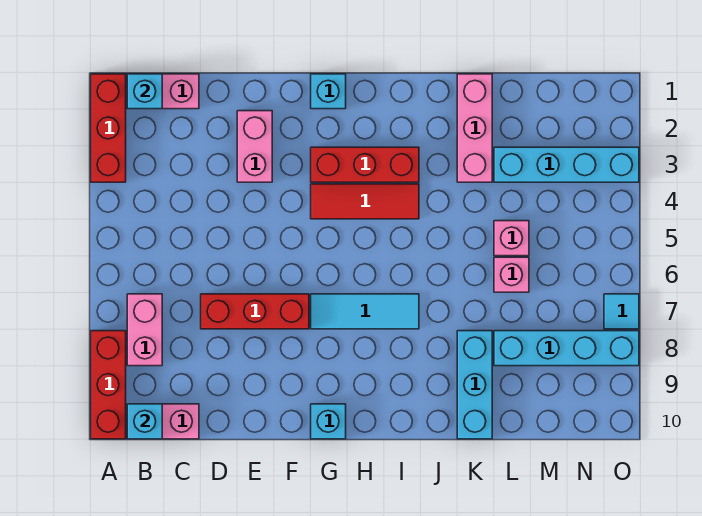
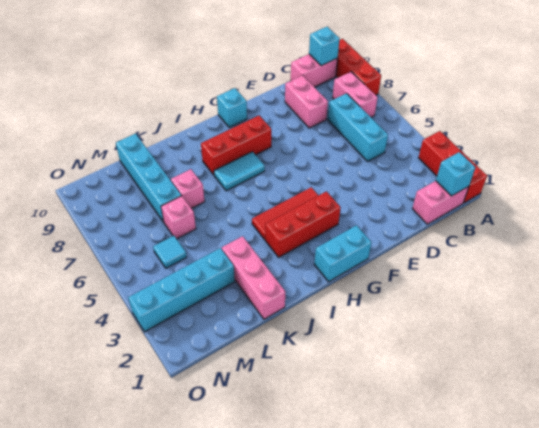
red brick D7:F7 level 1 -> red brick G8:I8 level 1
pink brick E2:E3 level 1 -> pink brick D8:D9 level 1
cyan brick G1 level 1 -> cyan brick G1:H1 level 1
cyan tile G7:I7 level 1 -> cyan tile H7:I7 level 1
cyan brick K8:K10 level 1 -> cyan brick C5:C7 level 1
pink brick L5 level 1 -> pink brick K7 level 1
cyan brick L8:O8 level 1 -> cyan brick L7:L10 level 1
cyan tile O7 level 1 -> cyan tile M5 level 1

